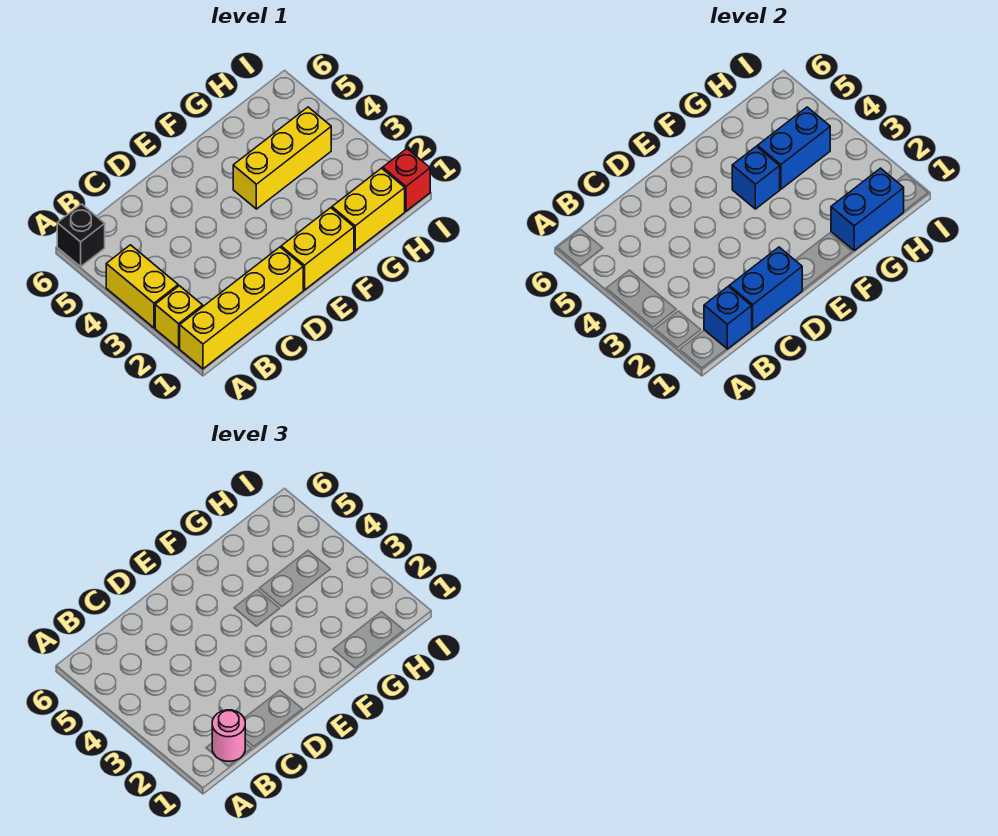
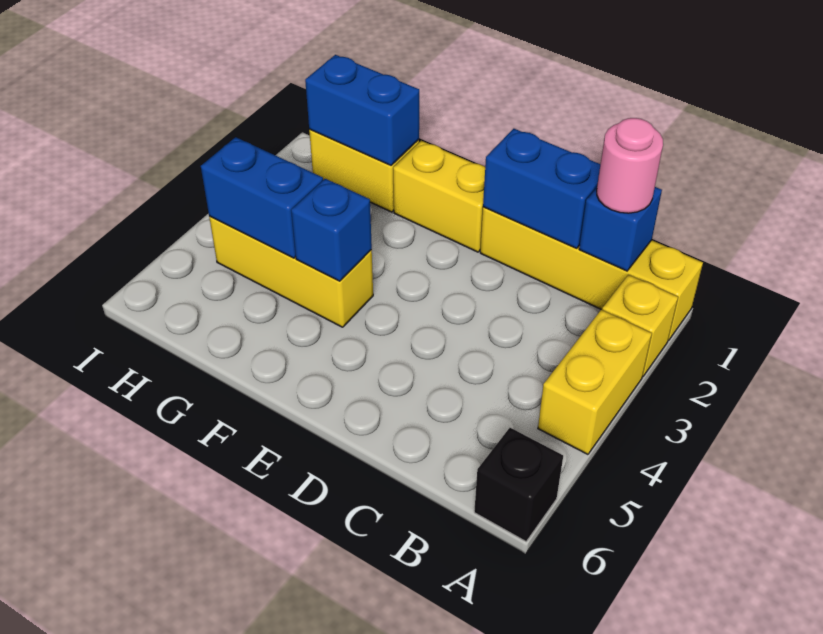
red brick I1 level 1 -> none

